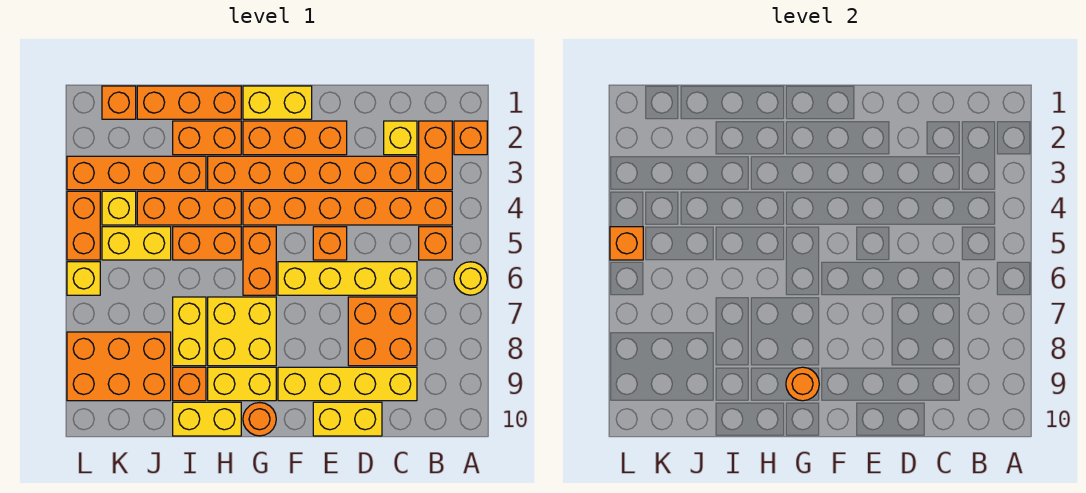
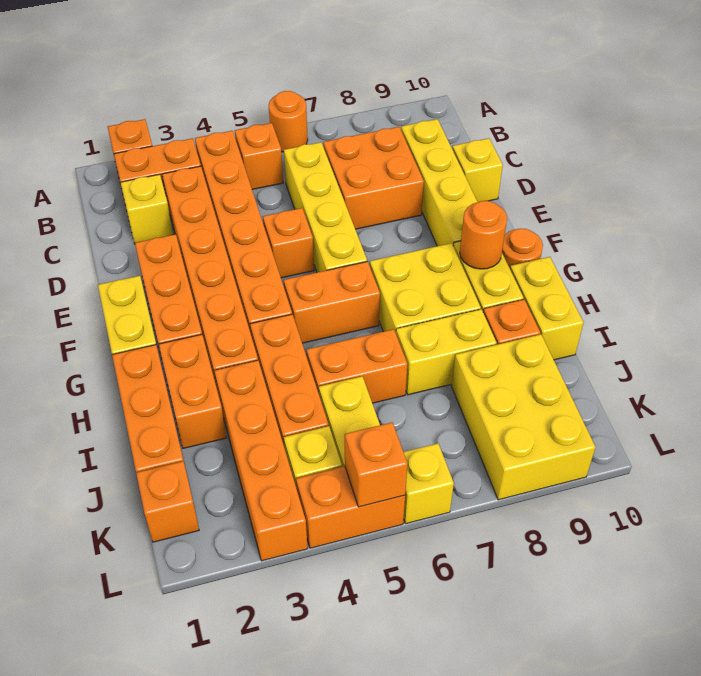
yellow round brick A6 level 1 -> orange round brick A6 level 1
yellow brick D10:E10 level 1 -> yellow brick D10 level 1
orange brick H5:I5 level 1 -> orange brick I5:I6 level 1
orange brick J8:L9 level 1 -> yellow brick J8:L9 level 1

